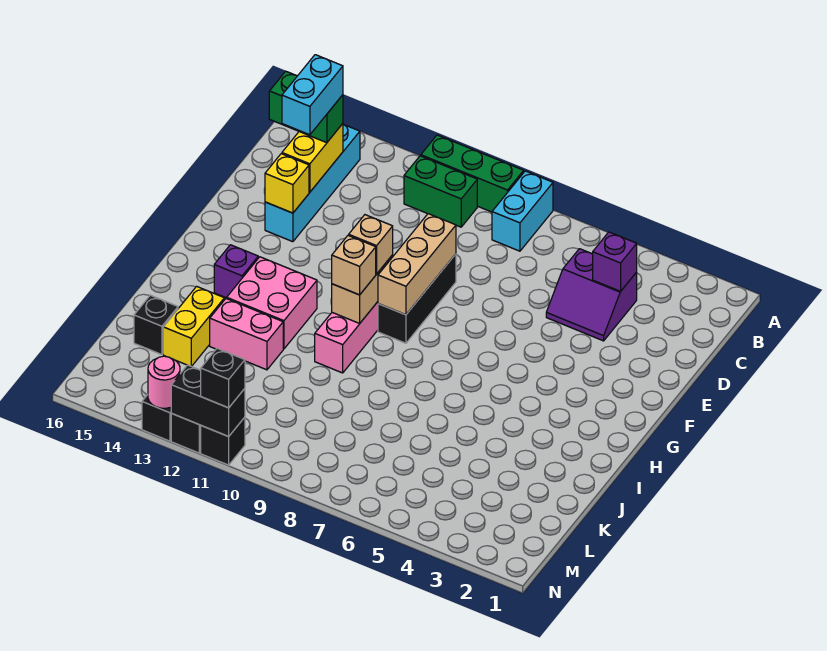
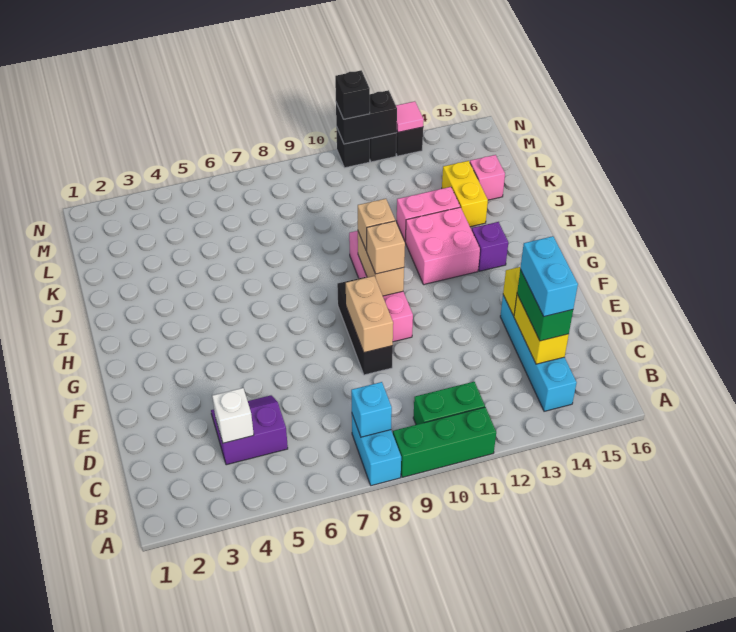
none -> cyan brick B8 level 2
purple brick C4 level 2 -> white brick C4 level 2
green brick C14:C15 level 3 -> green brick C14:D14 level 3
tan brick E9:G9 level 2 -> tan brick E9:F9 level 2
black brick K15 level 1 -> pink brick K15 level 1
pink round brick N13 level 2 -> pink tile N13 level 2

